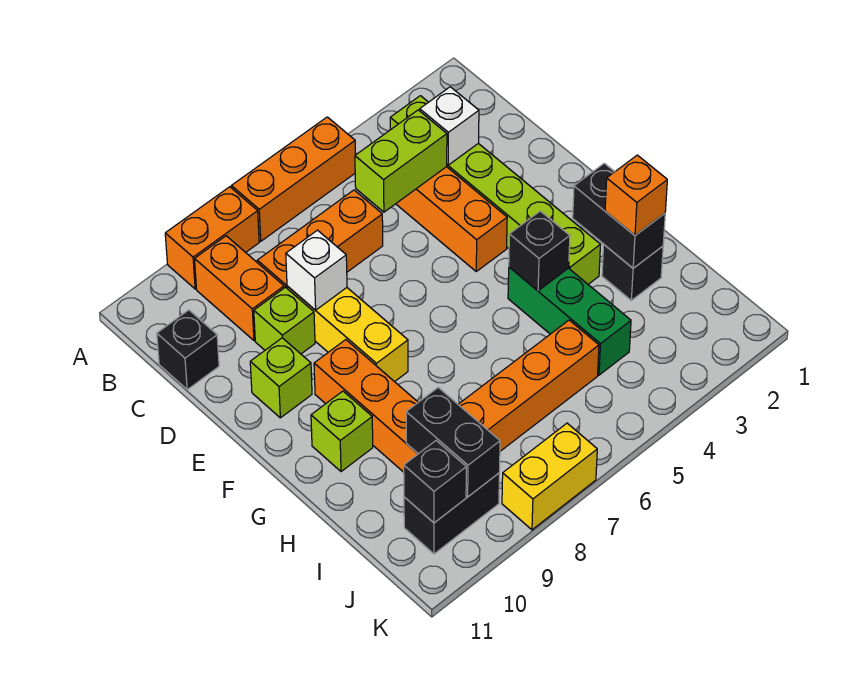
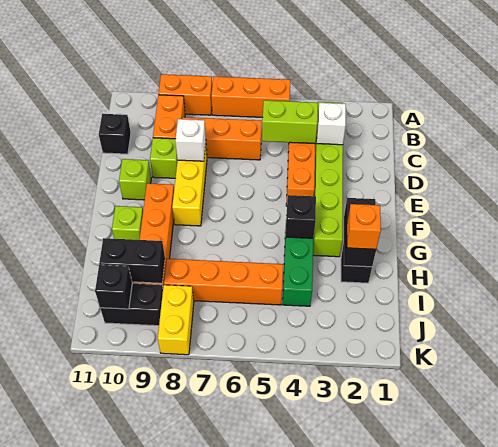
black brick I9:J9 level 2 -> black brick I9:I10 level 2
yellow brick K7:K8 level 1 -> yellow brick J8:K8 level 1

